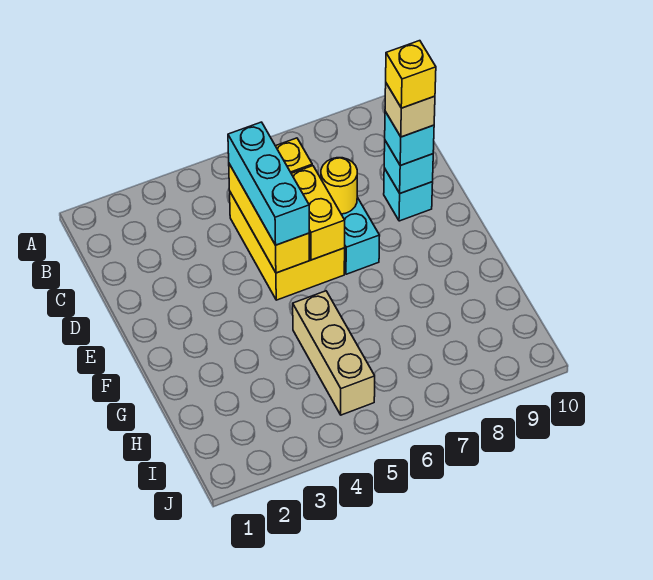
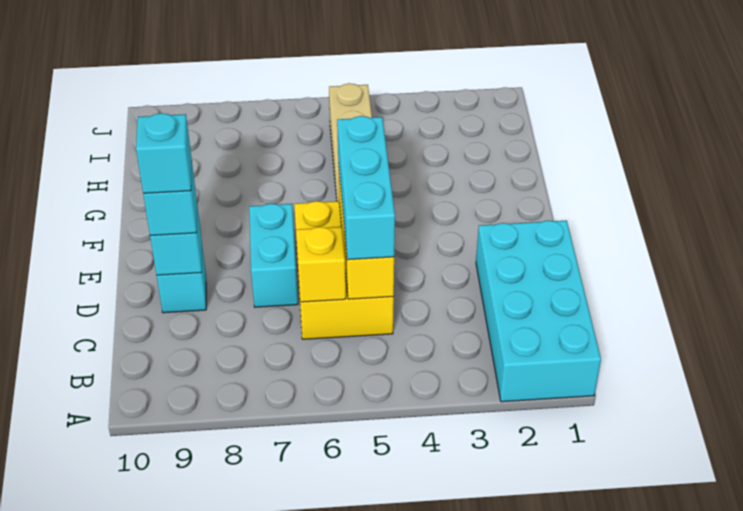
none -> cyan brick A1:D2 level 1
yellow brick D6:E6 level 2 -> none
yellow round brick D7 level 2 -> none
tan brick D9 level 4 -> cyan brick D9 level 4
yellow brick D9 level 5 -> none

